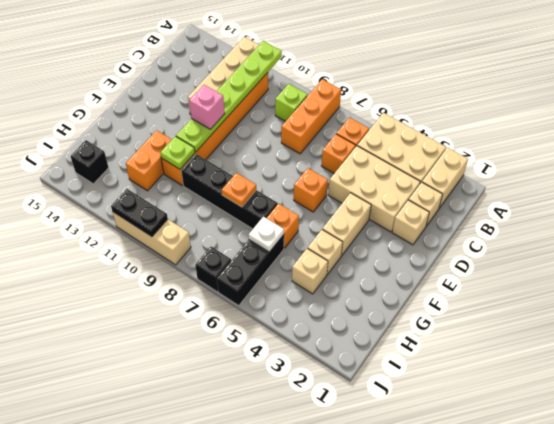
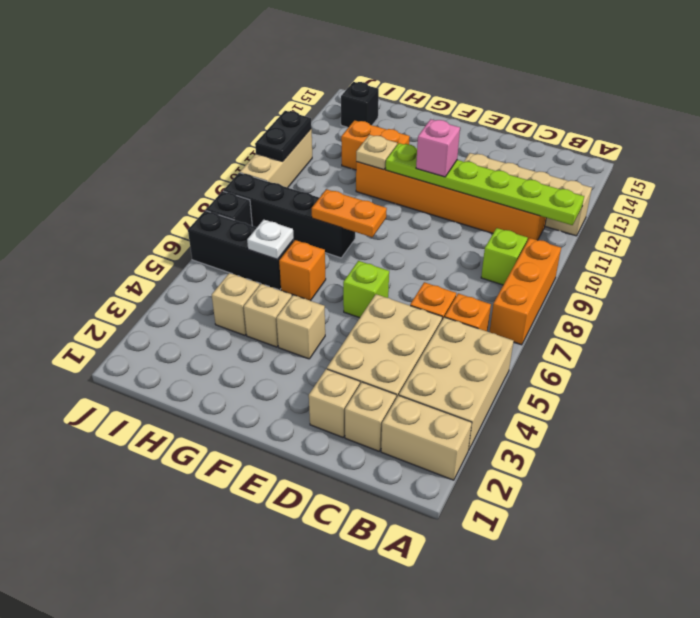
orange brick A8:C8 level 1 -> orange brick A7:A9 level 1
tan brick E4:F4 level 1 -> tan brick F4 level 1
orange brick E6 level 1 -> lime brick E6 level 1
black brick G7:G10 level 1 -> black brick G8:J8 level 1
orange plate G8 level 2 -> orange plate F8:G8 level 2
lime plate G11 level 2 -> tan plate G11 level 2

